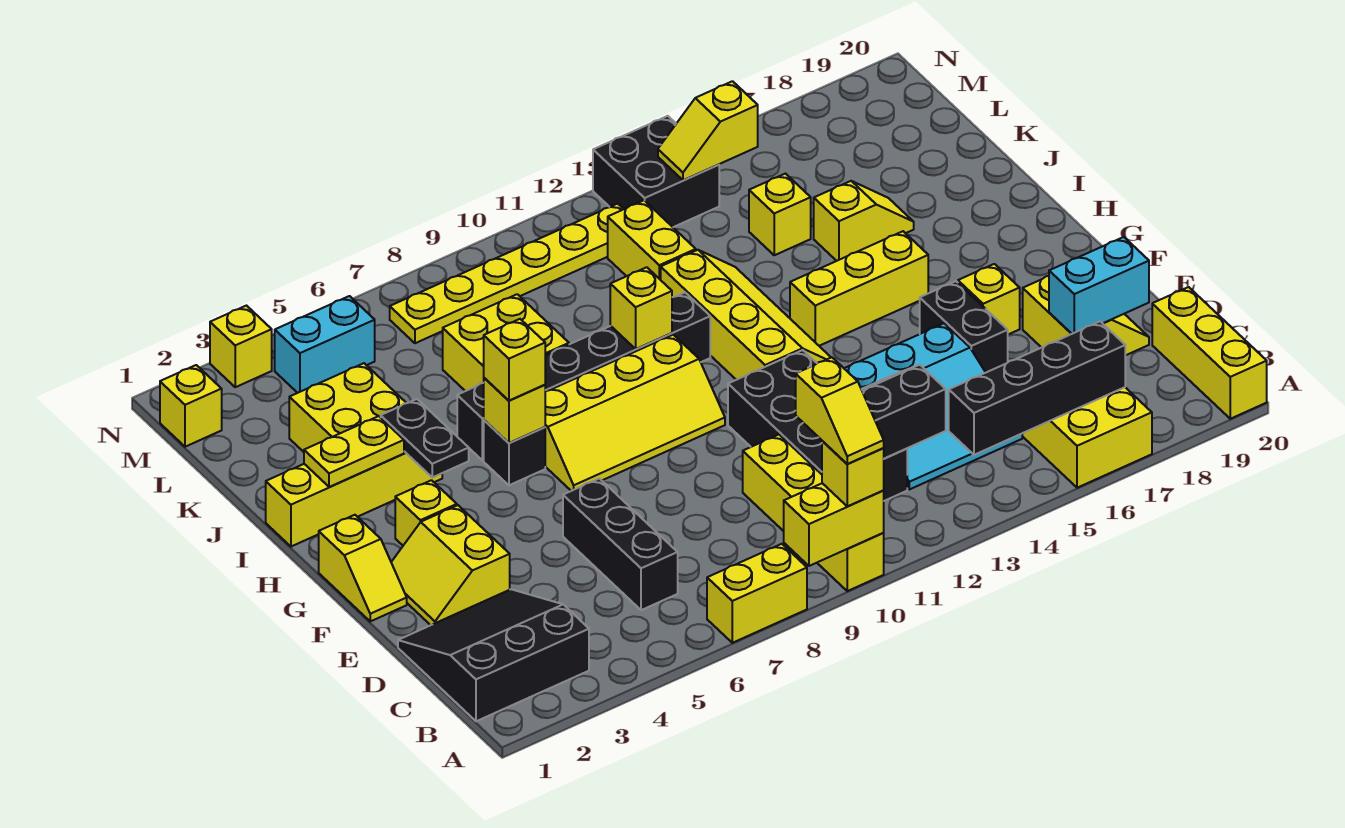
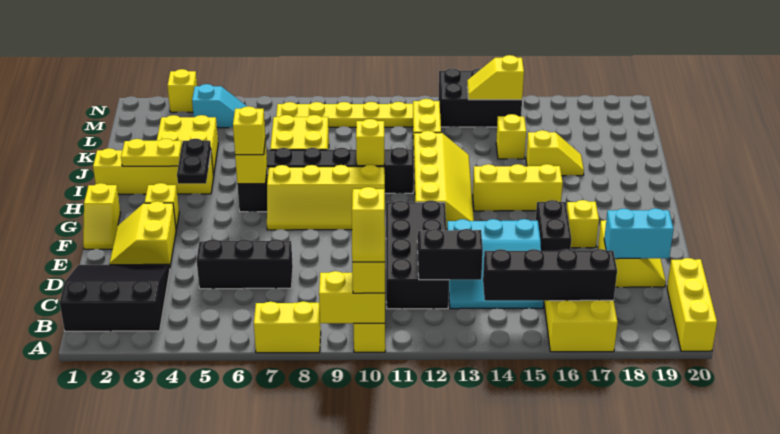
black brick C6:E6 level 1 -> black brick D5:D7 level 1
yellow brick M1 level 1 -> none
cyan brick M4:M5 level 1 -> cyan slope M4:M5 level 1 top 4
black brick M13:N14 level 1 -> black brick M13:N15 level 1

